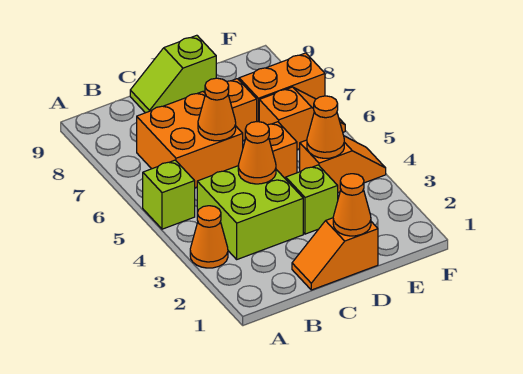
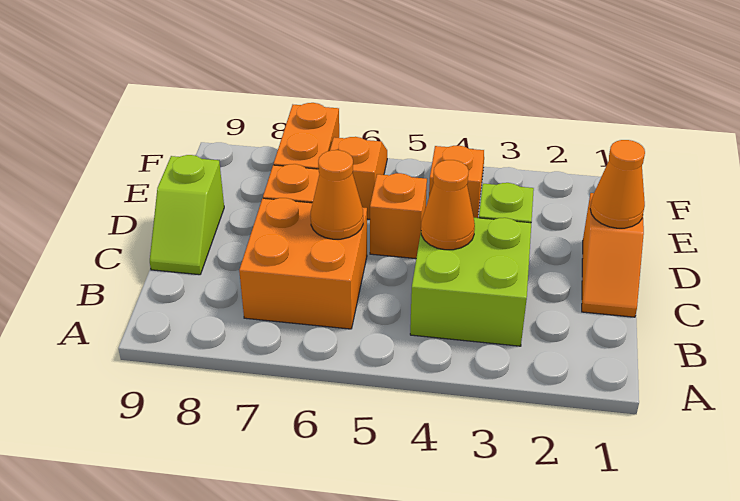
orange cone A3 level 1 -> none
lime brick A5 level 1 -> none
orange cone E4 level 2 -> none

